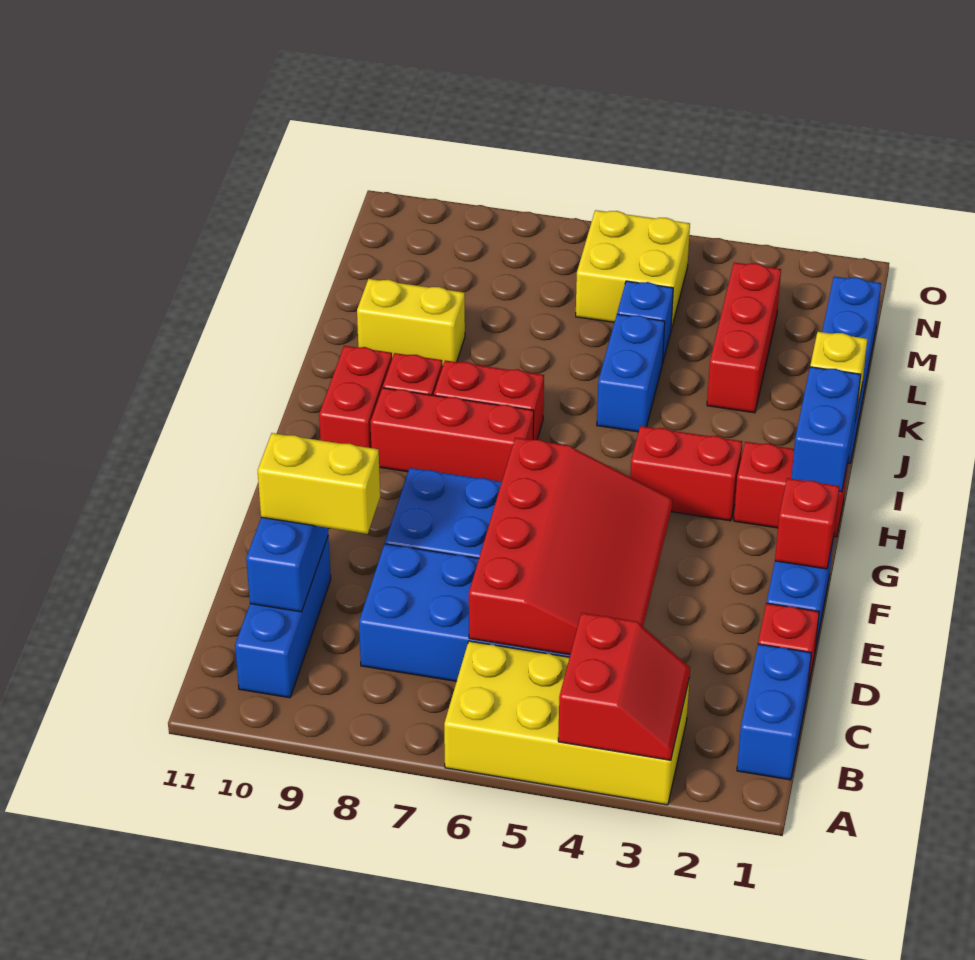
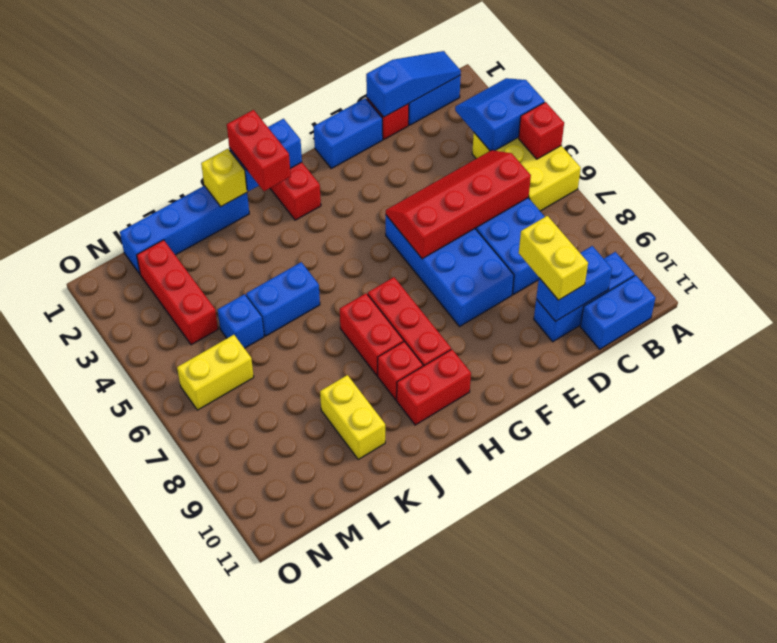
yellow brick A3:B6 level 1 -> yellow brick A4:B6 level 1
red slope A3:B4 level 2 top 4 -> blue slope A3:B4 level 2 top 4
none -> blue slope B1:D1 level 2 top D
none -> blue brick B11:C11 level 1
red slope C4:F6 level 2 top 6 -> red slope C5:F6 level 2 top 6
red brick F1 level 2 -> red brick A5 level 2
red brick H3:H4 level 1 -> red brick I1:I2 level 3
red brick K3:M3 level 1 -> red brick M2:M4 level 1
yellow brick M5:N6 level 1 -> yellow brick M6:N6 level 1

